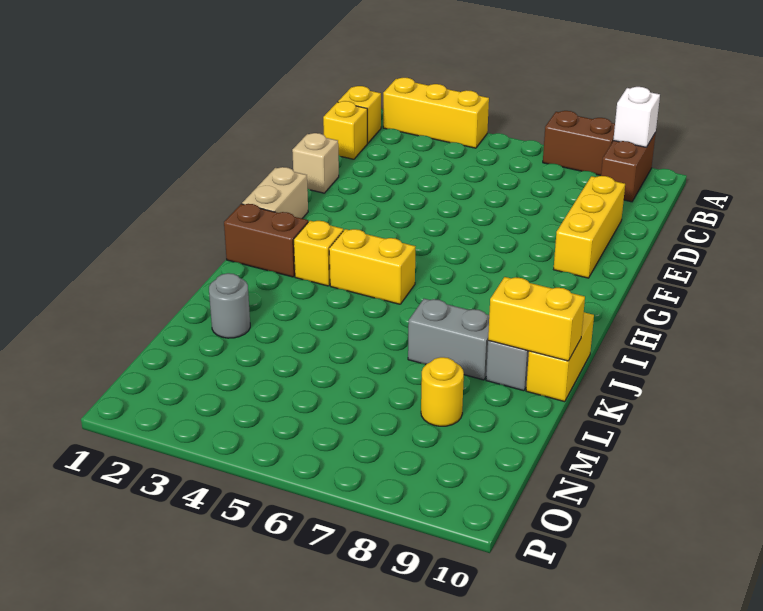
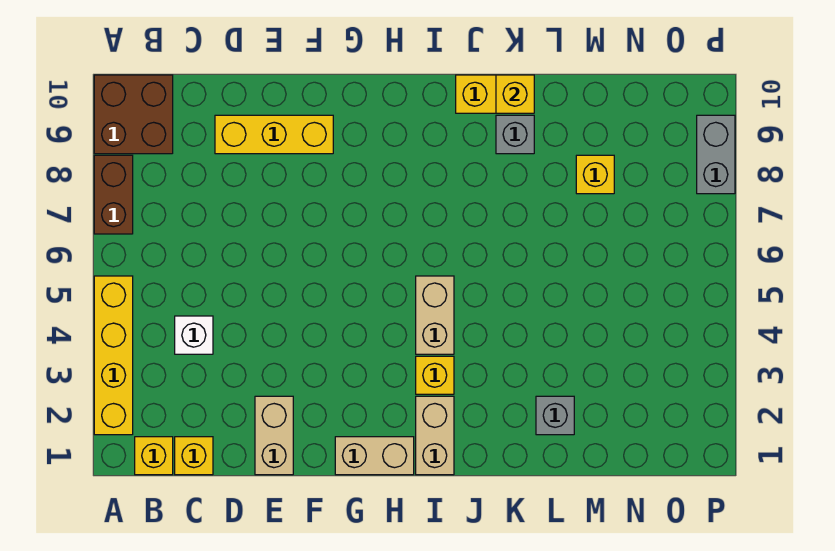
yellow brick A2:A4 level 1 -> yellow brick A2:A5 level 1
brown brick A9:B9 level 1 -> brown brick A9:B10 level 1
white brick A9 level 2 -> white brick C4 level 1
tan brick E1 level 1 -> tan brick E1:E2 level 1
brown brick I1:I2 level 1 -> tan brick I1:I2 level 1
yellow brick I4:I5 level 1 -> tan brick I4:I5 level 1
grey brick K7:K8 level 1 -> grey brick P8:P9 level 1
yellow brick K9:K10 level 2 -> yellow brick K10 level 2
grey round brick L2 level 1 -> grey brick L2 level 1
yellow round brick M8 level 1 -> yellow brick M8 level 1

